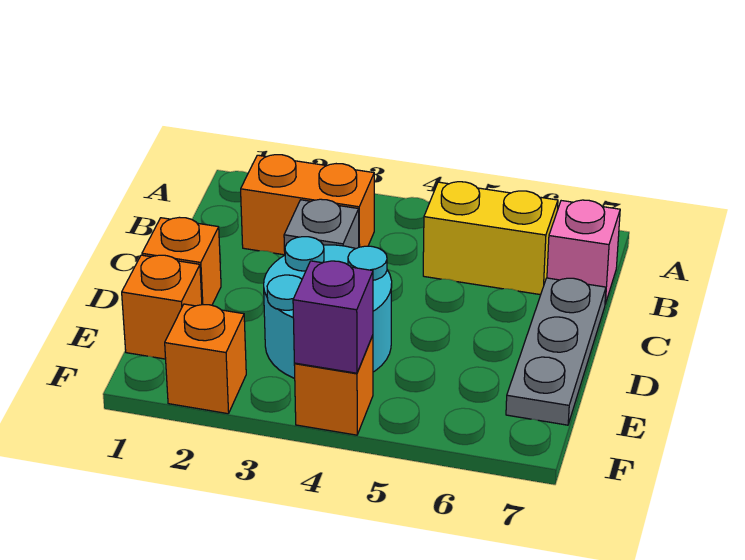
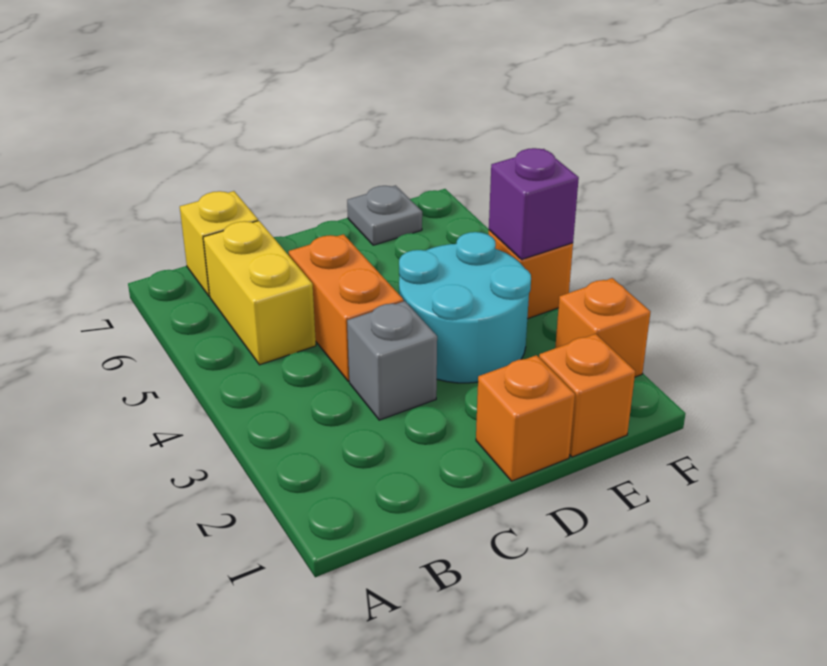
orange brick B2:B3 level 1 -> orange brick C4:C5 level 1
pink brick B7 level 1 -> yellow brick B7 level 1
grey plate C7:E7 level 1 -> grey plate E7 level 1

